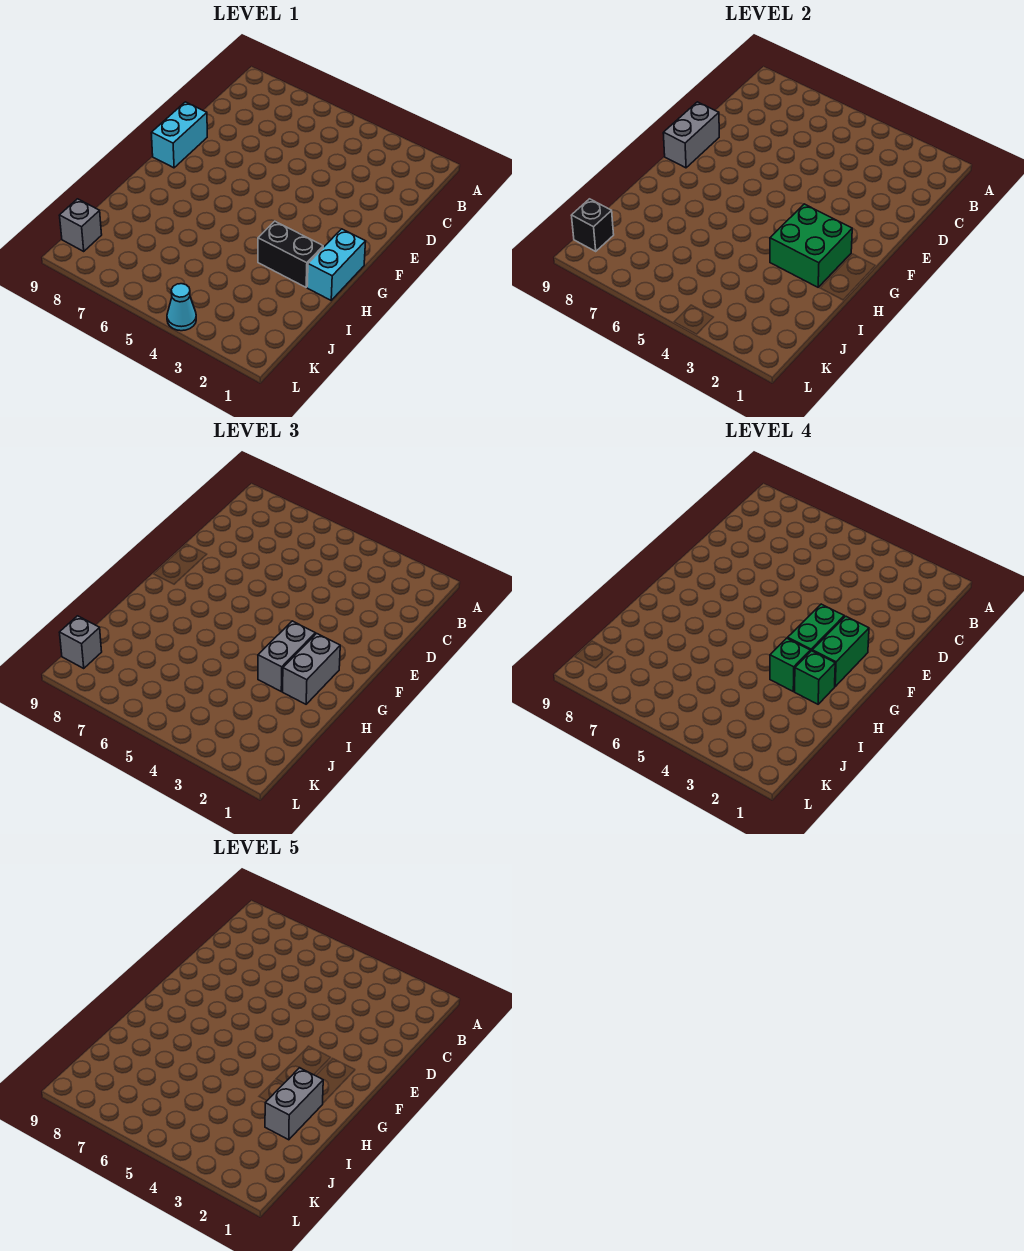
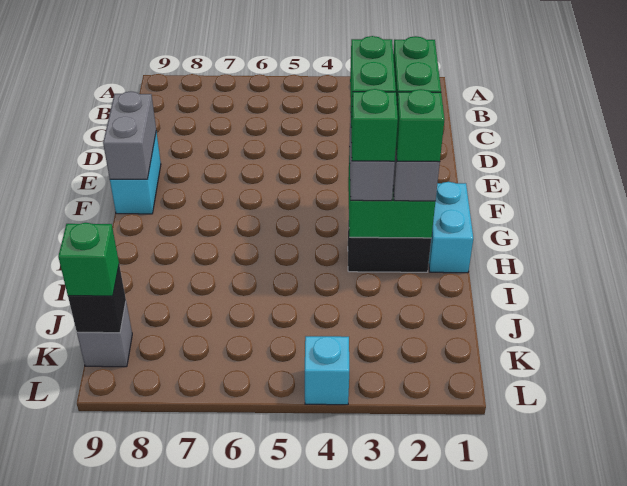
grey brick H2:I2 level 5 -> none
grey brick K9 level 3 -> green brick K9 level 3
cyan cone L4 level 1 -> cyan brick L4 level 1

